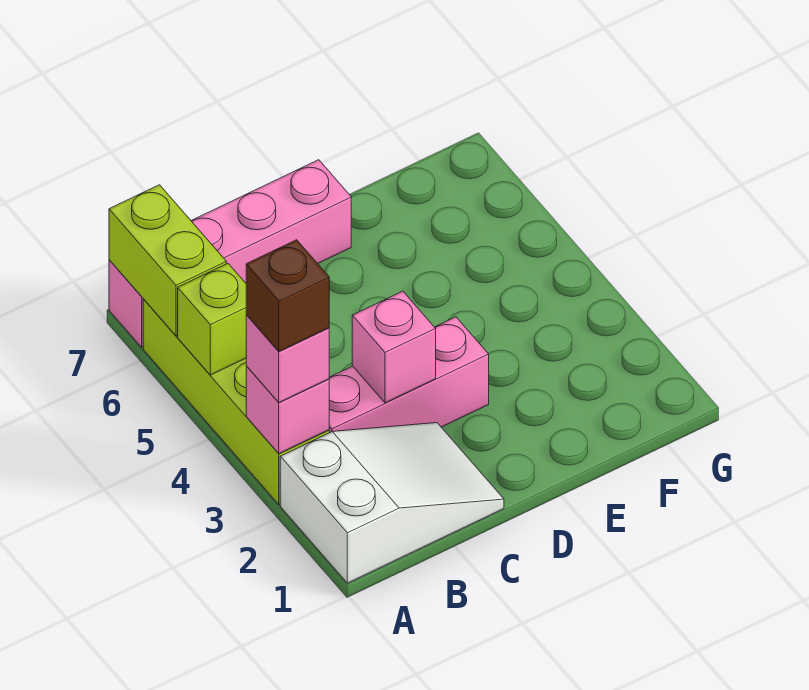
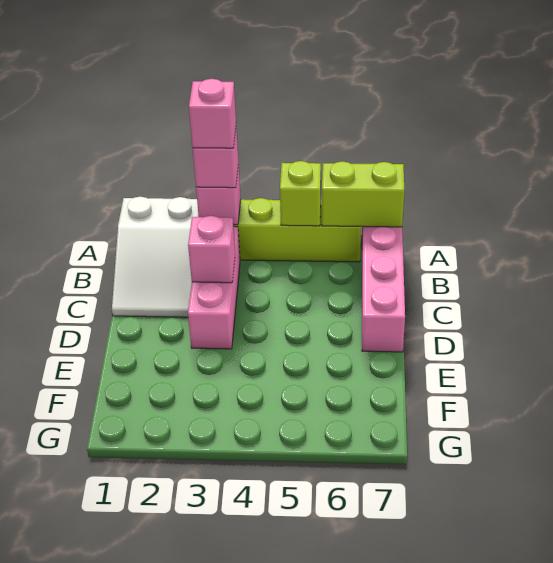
brown brick A3 level 4 -> pink brick A3 level 4

